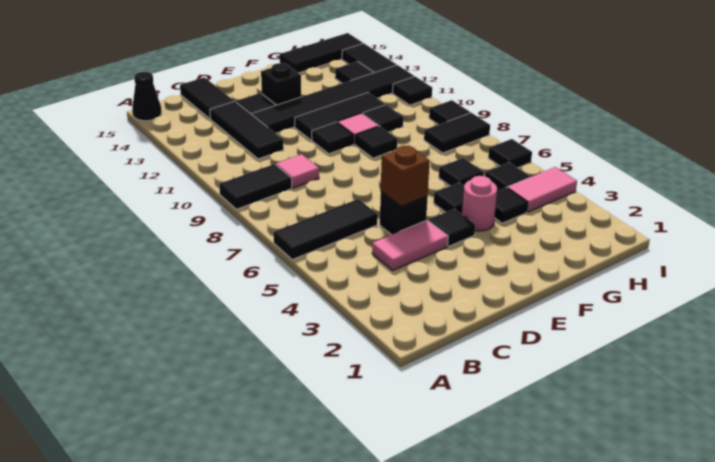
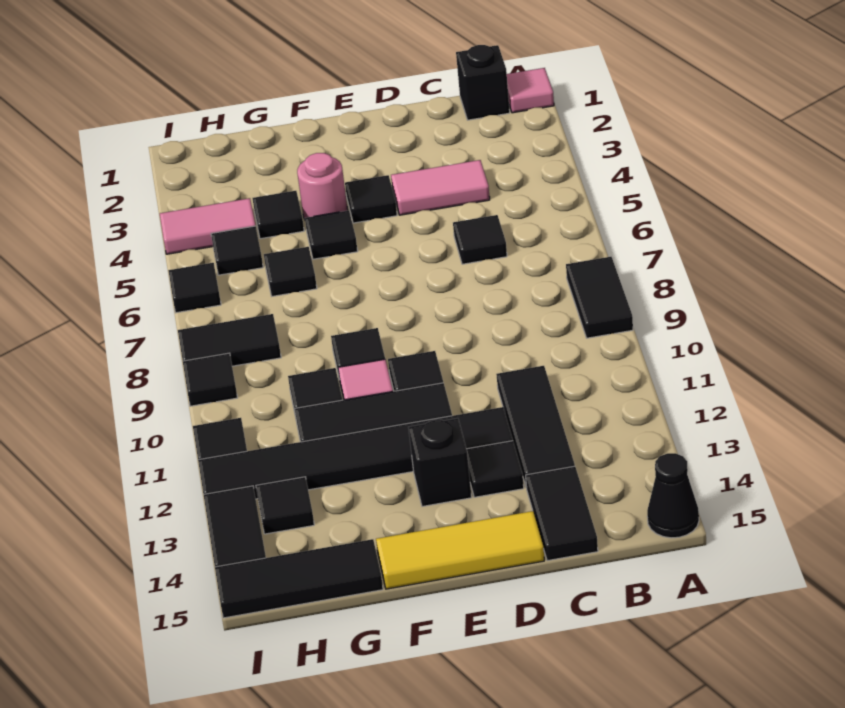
black tile A6:C6 level 1 -> black tile C6 level 1
black tile A9:B9 level 1 -> black tile A8:A9 level 1
pink tile C9 level 1 -> pink tile A1 level 1
black brick D5 level 1 -> black brick B1 level 1
brown brick D5 level 2 -> none
none -> yellow tile D15:F15 level 1

